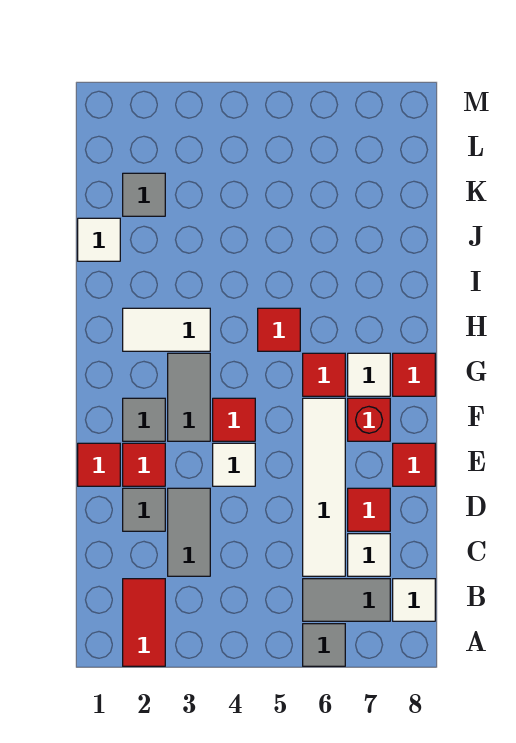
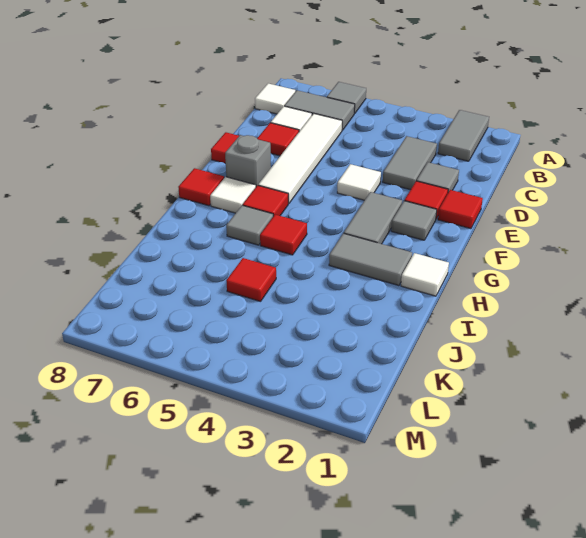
red tile A2:B2 level 1 -> grey tile A2:B2 level 1
red tile F4 level 1 -> red tile J5 level 1
red brick F7 level 1 -> grey brick F7 level 1
white tile H2:H3 level 1 -> grey tile H2:H3 level 1
white tile J1 level 1 -> white tile H1 level 1
grey tile K2 level 1 -> grey tile H6 level 1

